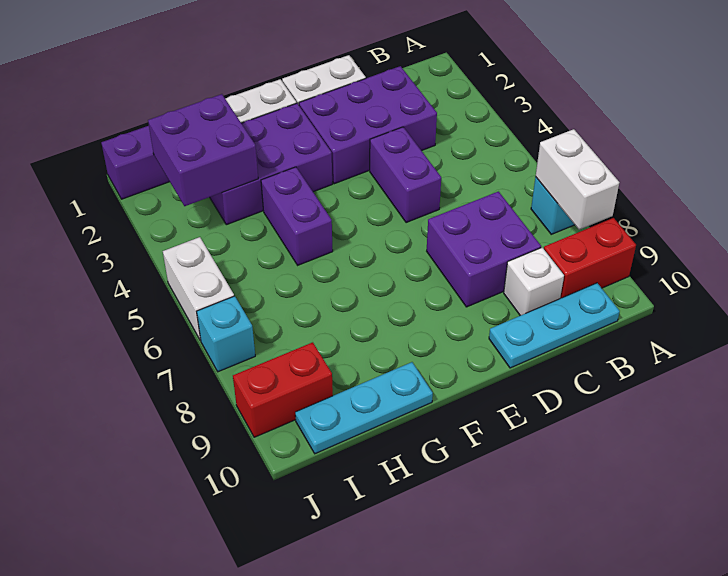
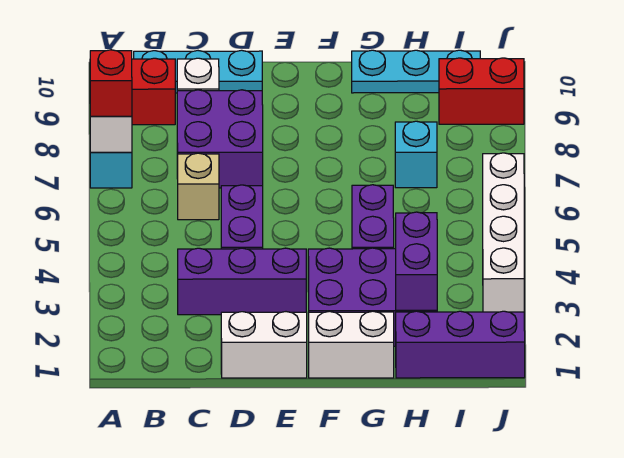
none -> red brick A7 level 3
purple brick C2:E3 level 1 -> purple brick C3:E3 level 1
none -> tan brick C6 level 1
purple brick H2:I3 level 2 -> purple brick H2:H3 level 2
white brick J5:J6 level 1 -> white brick J3:J6 level 1
cyan brick J7 level 1 -> cyan brick H7 level 1

